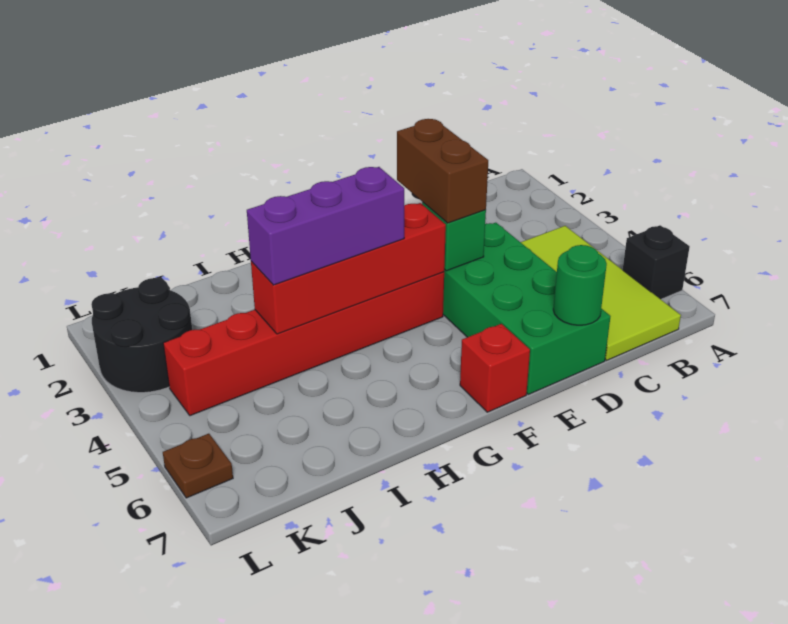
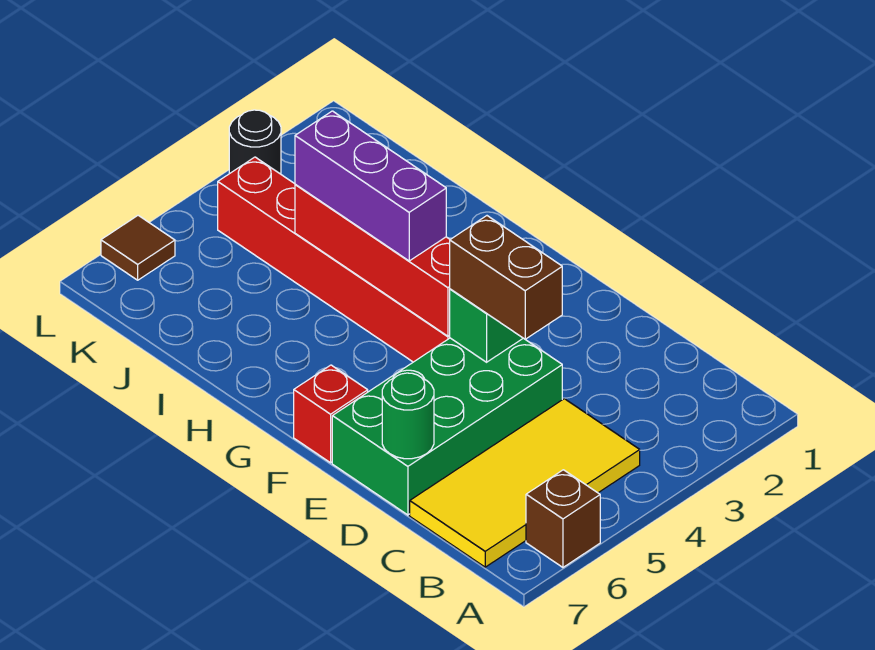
black brick A6 level 1 -> brown brick A6 level 1
lime tile B4:C7 level 1 -> yellow tile B4:C7 level 1
brown brick E3:E4 level 3 -> brown brick D4:E4 level 3
black round brick K2:L3 level 1 -> black round brick L3 level 1
brown plate L6 level 1 -> brown tile L6 level 1

